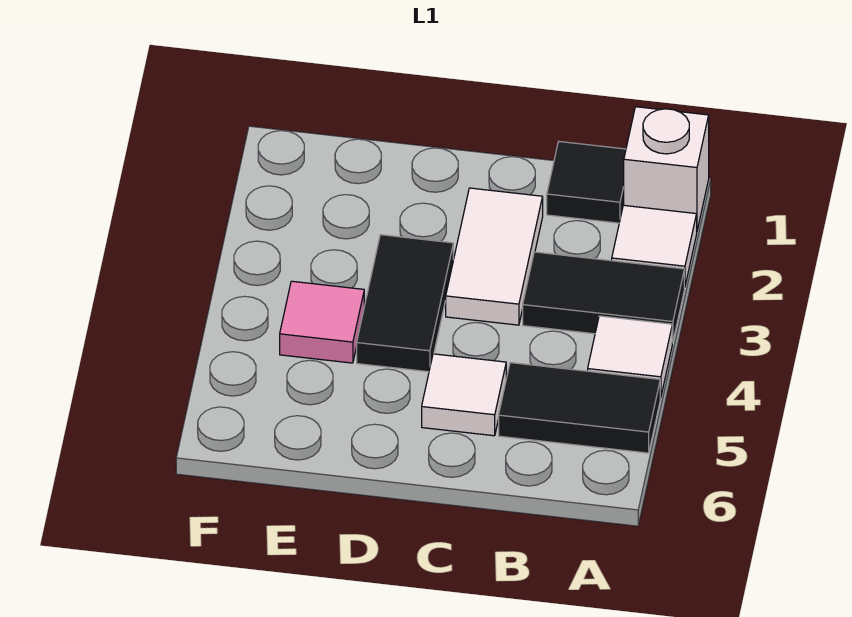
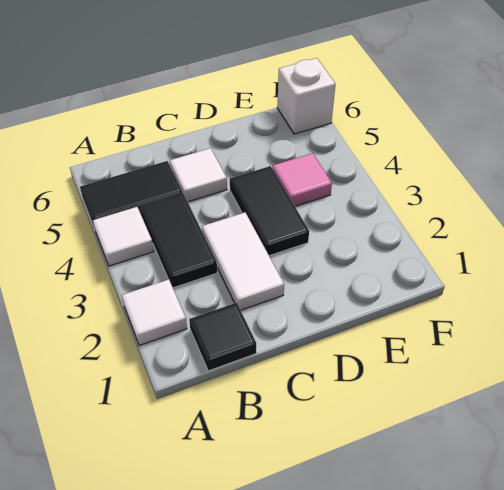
white brick A1 level 1 -> white brick F6 level 1
black tile A3:B3 level 1 -> black tile B3:B4 level 1

